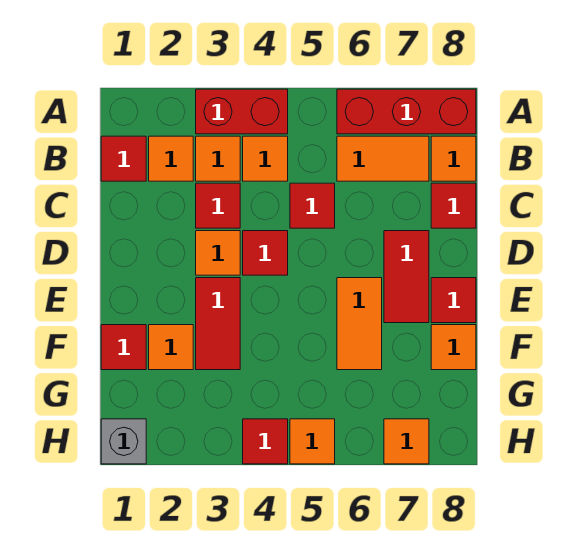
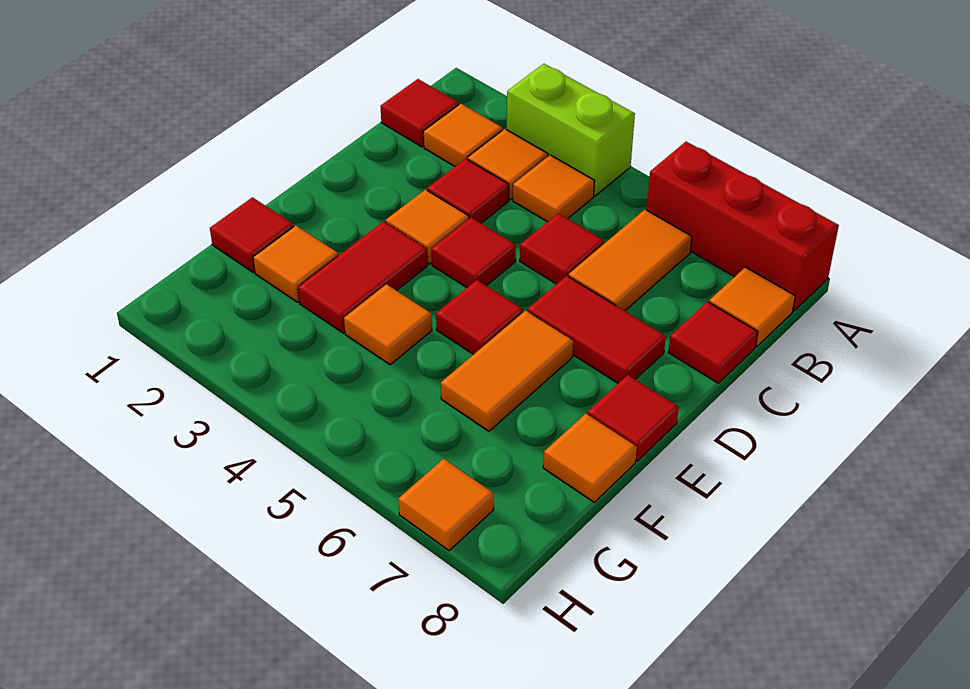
red brick A3:A4 level 1 -> lime brick A3:A4 level 1
orange tile B6:B7 level 1 -> orange tile B6:C6 level 1
red tile D7:E7 level 1 -> red tile D6:D7 level 1
grey brick H1 level 1 -> none
red tile H4 level 1 -> red tile E5 level 1
orange tile H5 level 1 -> orange tile F4 level 1

